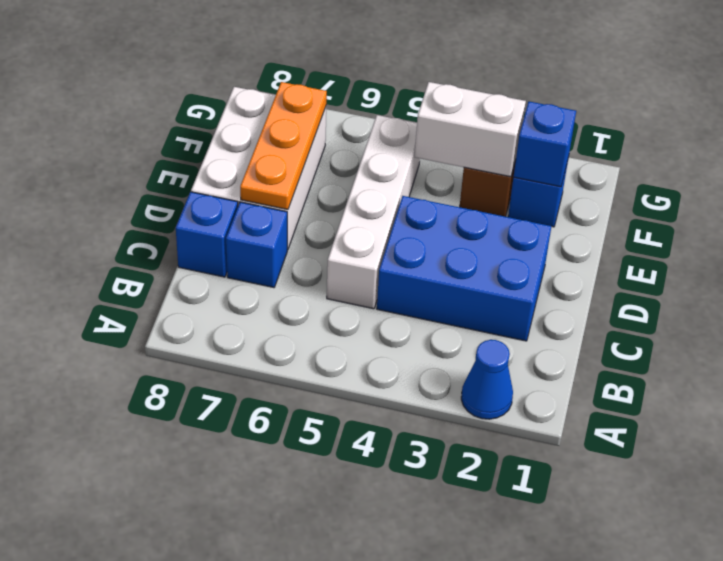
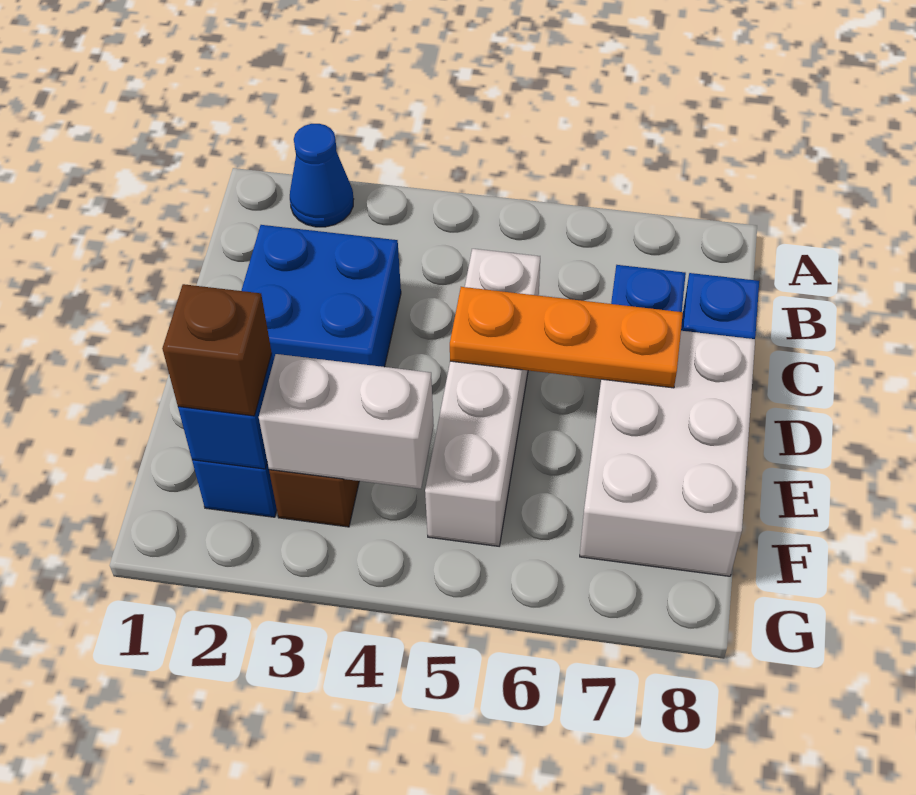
blue brick C2:D4 level 1 -> blue brick C2:D3 level 1
orange plate D7:F7 level 2 -> orange plate D5:D7 level 2
none -> brown brick F2 level 3

